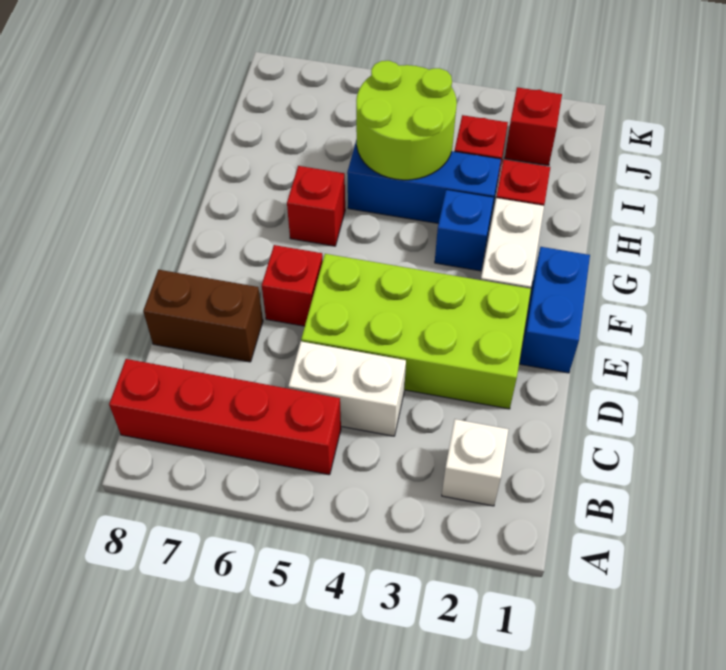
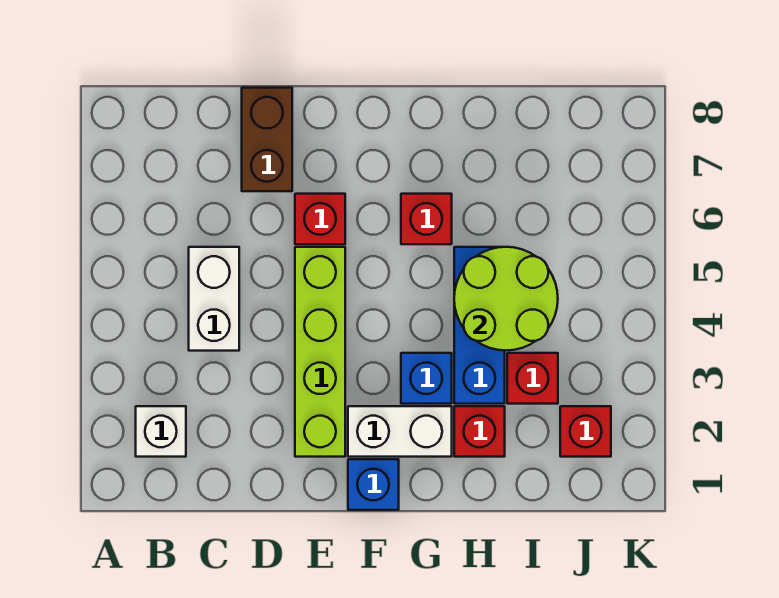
red brick B5:B8 level 1 -> none
lime brick D2:E5 level 1 -> lime brick E2:E5 level 1
blue brick E1:F1 level 1 -> blue brick F1 level 1

